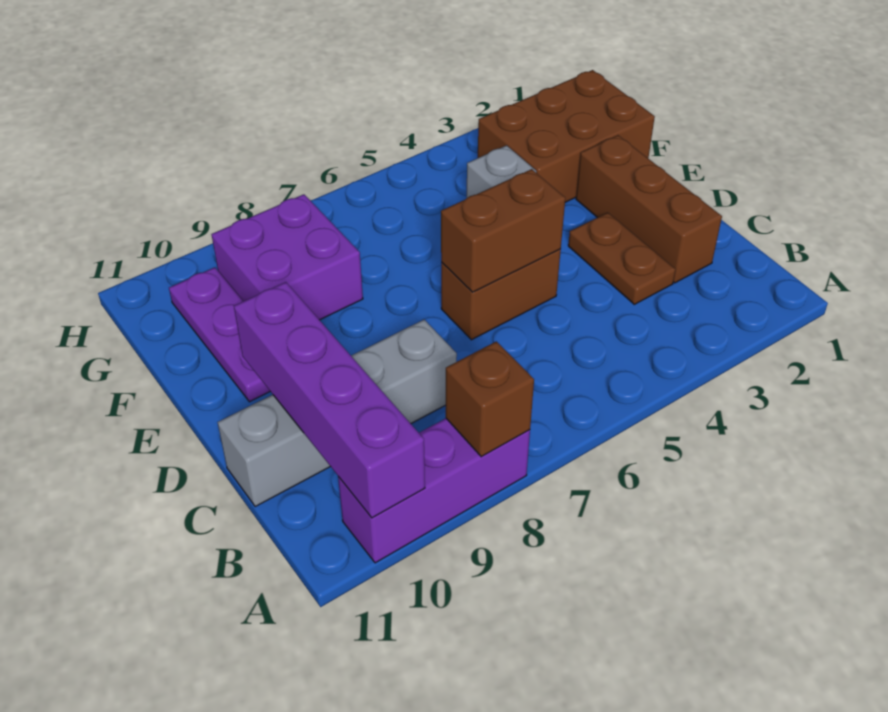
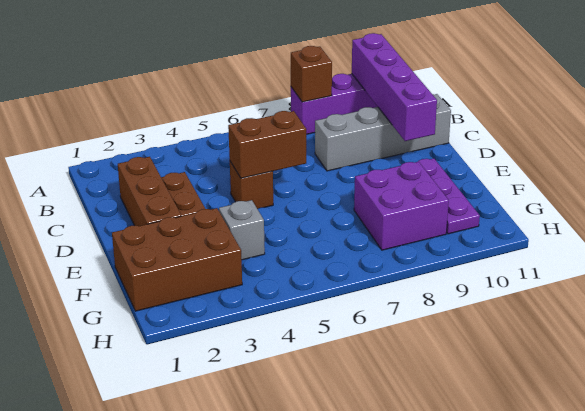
brown brick D5:D6 level 1 -> brown brick D5 level 1

